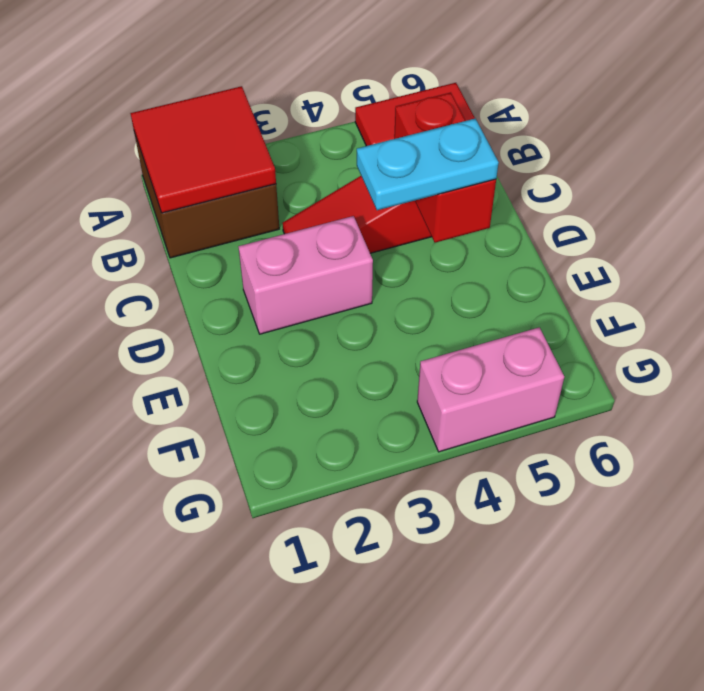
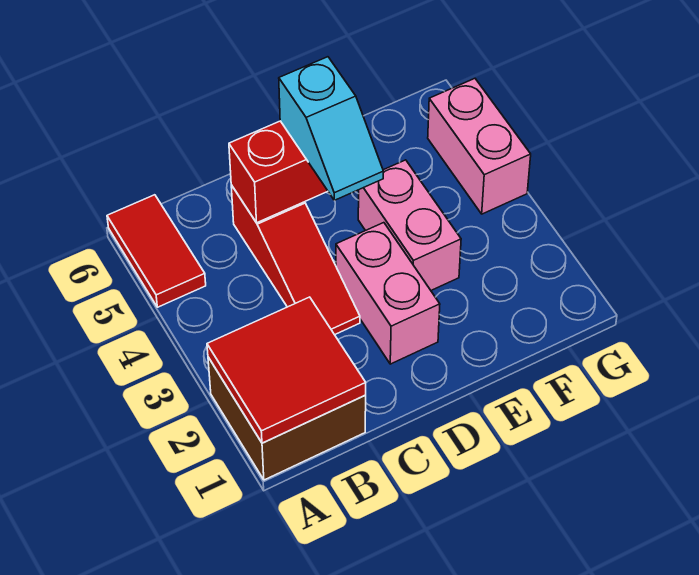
cyan plate D4:D5 level 3 -> cyan slope D4:D5 level 3 top 5
none -> pink brick E3:E4 level 1

